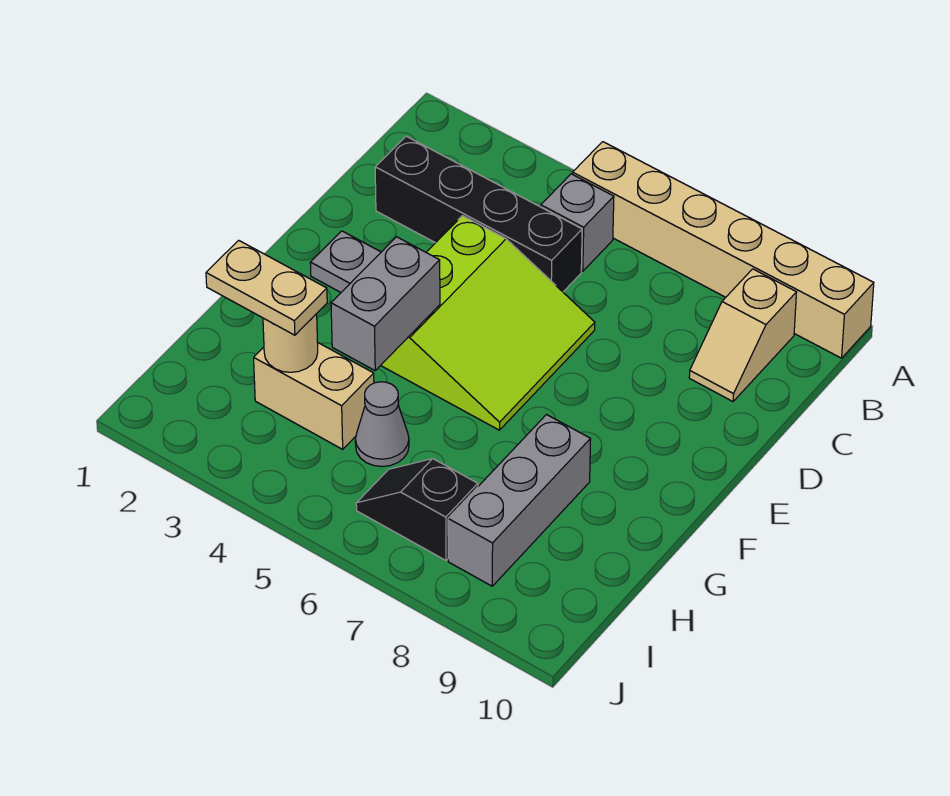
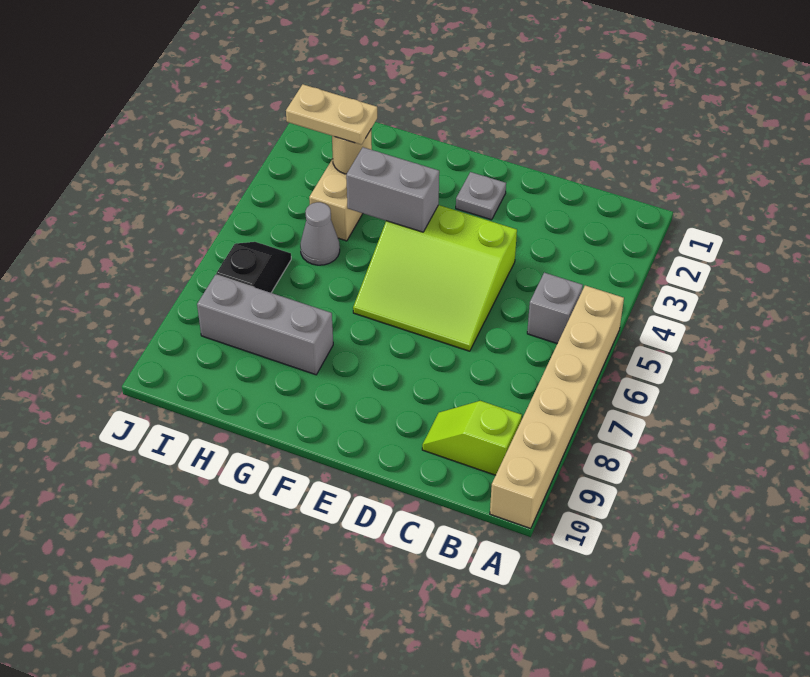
tan slope B9:C9 level 1 top B -> lime slope B9:C9 level 1 top B
black brick C2:C5 level 1 -> none
tan plate H2:H3 level 3 -> tan plate H3:I3 level 3

